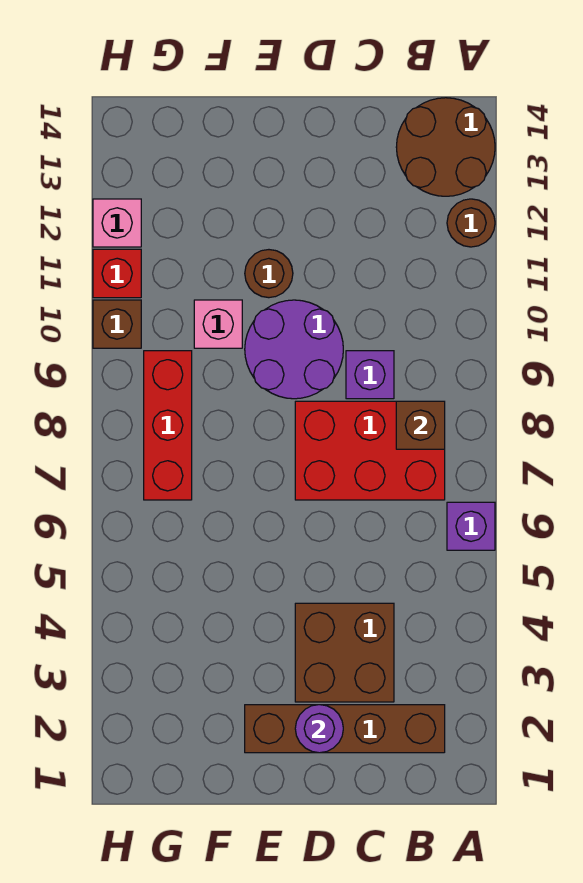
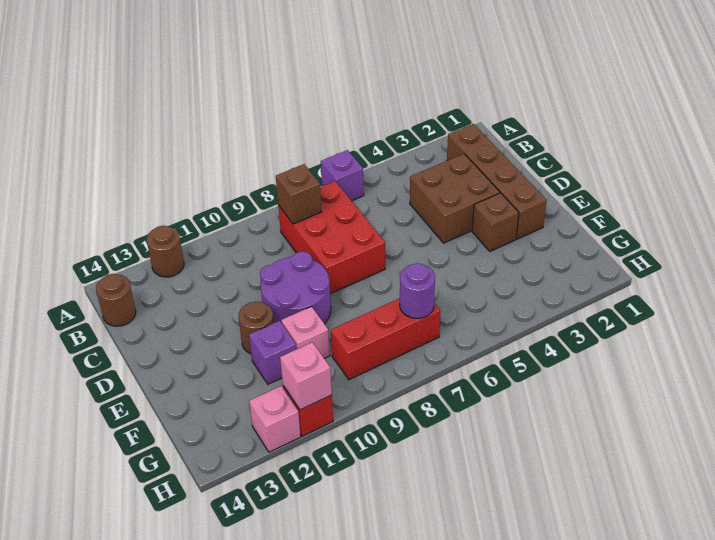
brown round brick A13:B14 level 1 -> brown round brick B14 level 1
purple brick C9 level 1 -> purple brick F11 level 1
purple round brick D2 level 2 -> purple round brick G7 level 2
brown brick H10 level 1 -> brown brick E3 level 1
none -> pink brick H11 level 2

